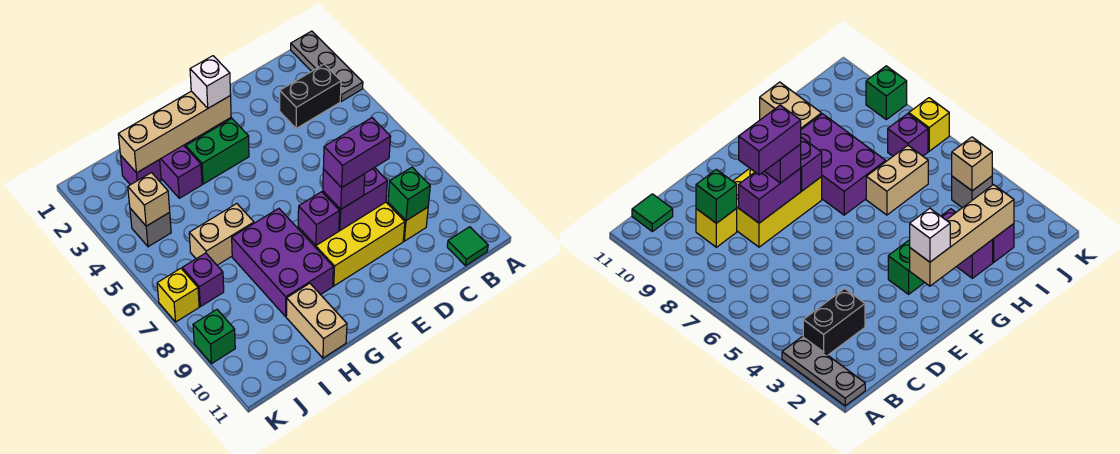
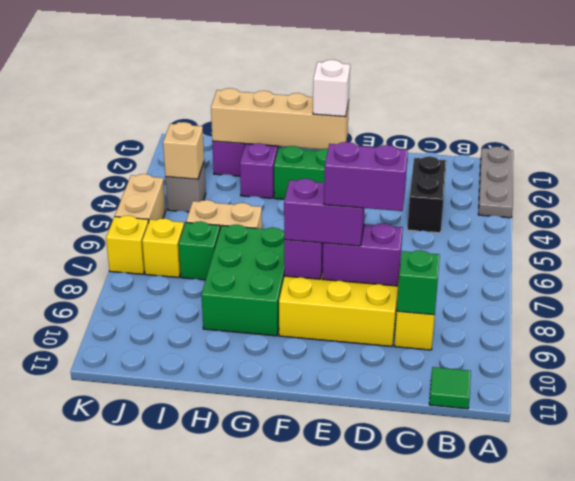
black brick B3:C3 level 1 -> black brick C3:C4 level 1
purple brick E8 level 3 -> purple brick E8:F8 level 3
purple brick G7:H9 level 1 -> green brick G7:H9 level 1
tan brick H10:H11 level 1 -> tan brick K5:K6 level 1
purple brick J7 level 1 -> yellow brick J7 level 1
green brick K9 level 1 -> green brick I7 level 1

